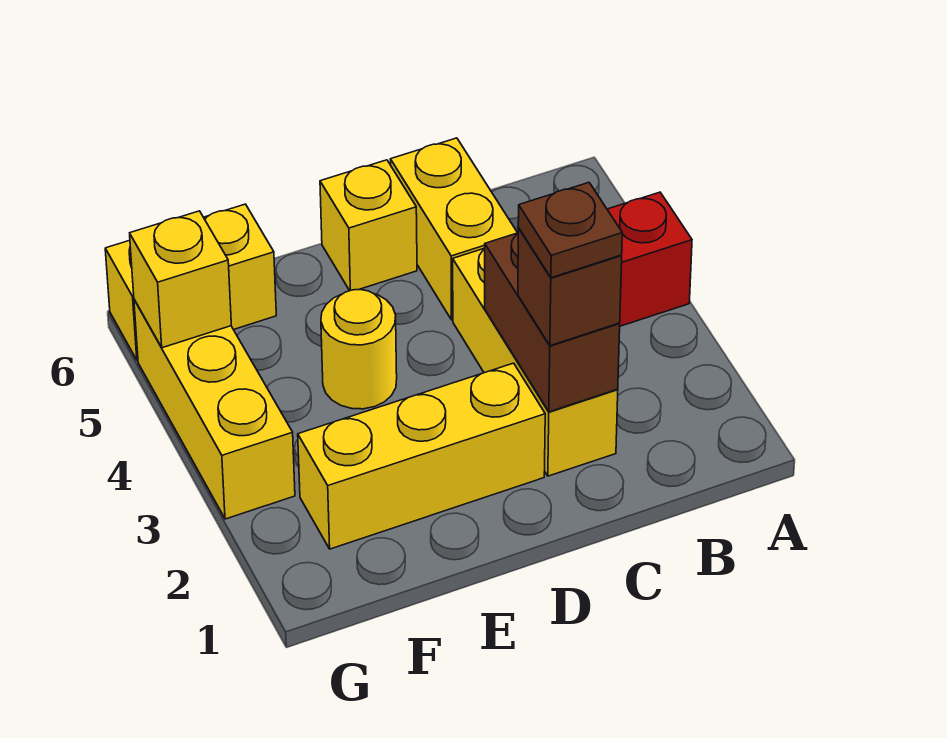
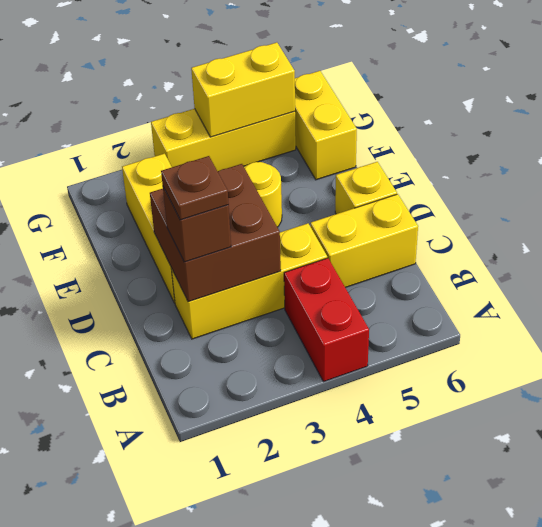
brown brick C2:C3 level 2 -> brown brick C2:D3 level 2
yellow brick G5 level 2 -> yellow brick G4:G5 level 2

